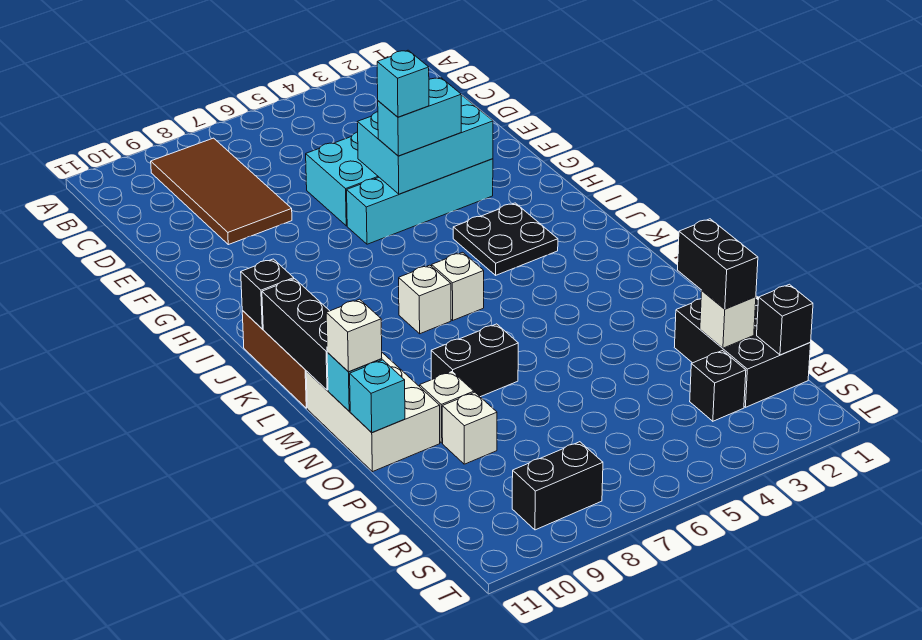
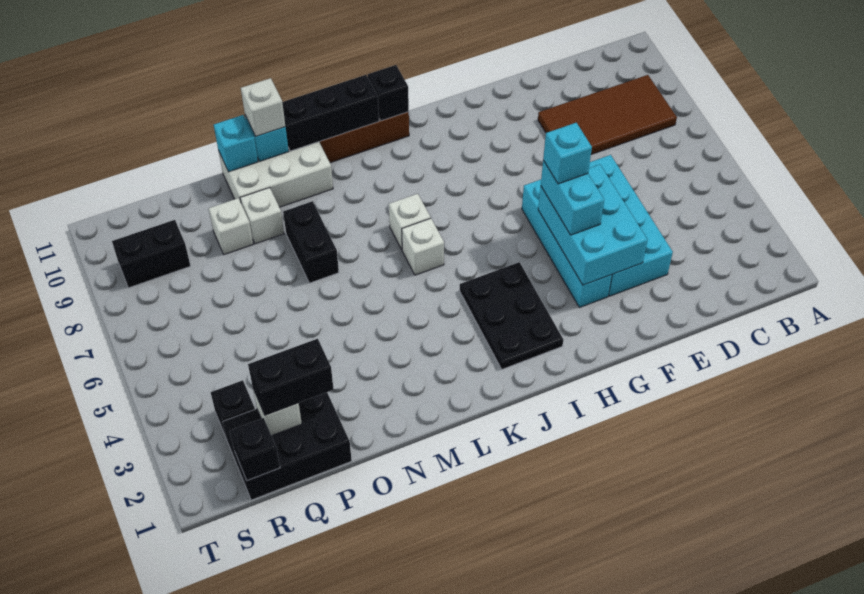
black plate I3:J4 level 1 -> black plate I2:J4 level 1
black brick S8:S9 level 1 -> black brick R9:S9 level 1

